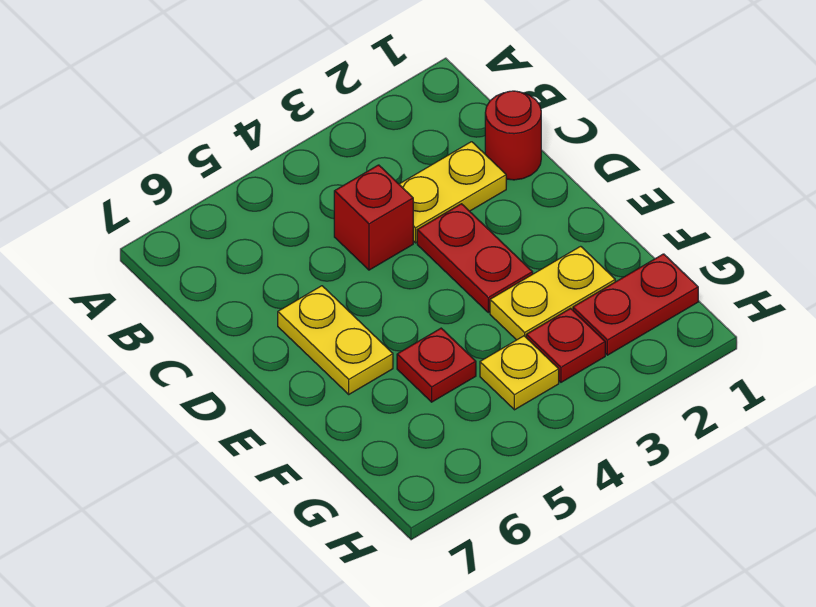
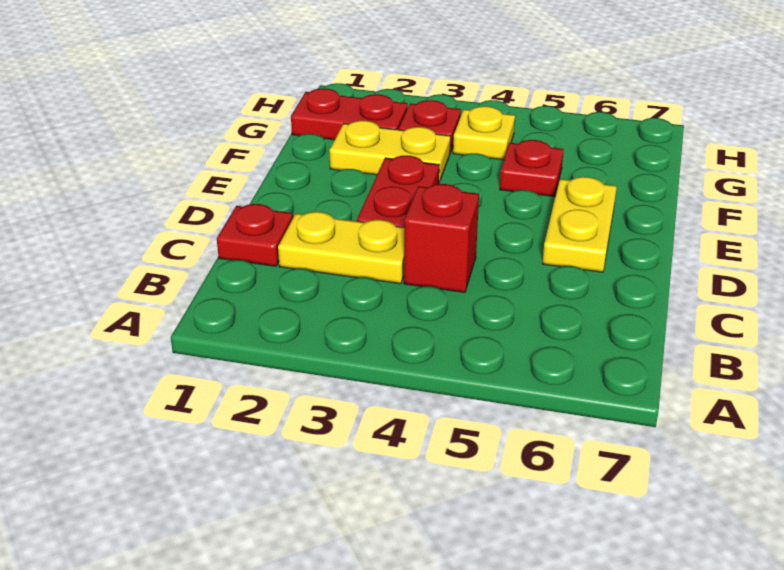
red round brick C1 level 1 -> red plate C1 level 1

